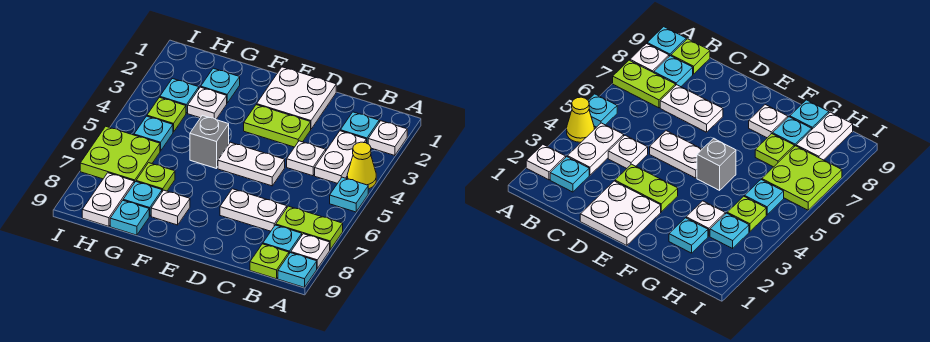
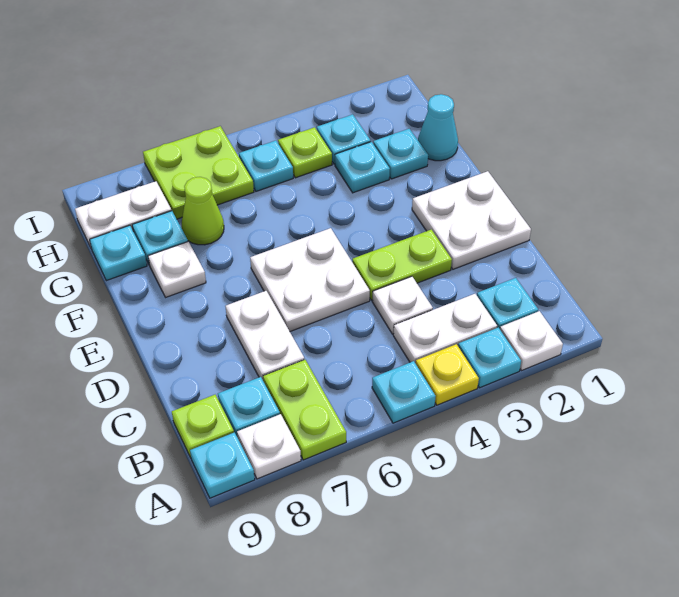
none -> cyan plate A3 level 1
yellow cone A4 level 1 -> yellow plate A4 level 1
lime plate D3:E3 level 1 -> lime plate D3:D4 level 1
white plate D5:E5 level 1 -> white plate D5:E6 level 1
grey brick F5 level 1 -> none
none -> cyan cone G1 level 1
white plate G3 level 1 -> cyan plate G3 level 1
lime plate G7 level 1 -> lime cone G7 level 1

